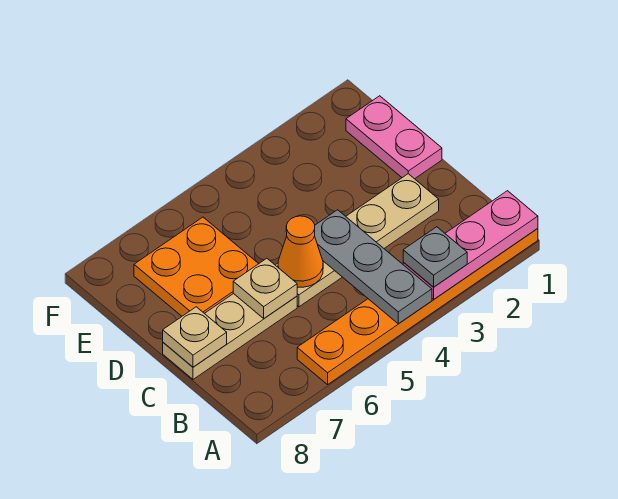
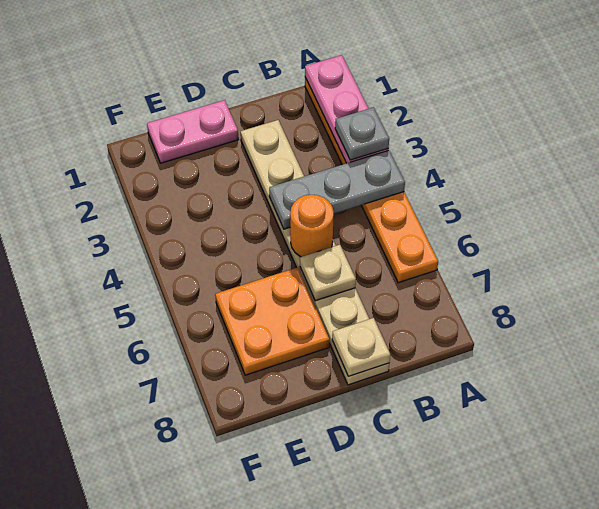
orange cone C5 level 2 -> orange round brick C5 level 2

